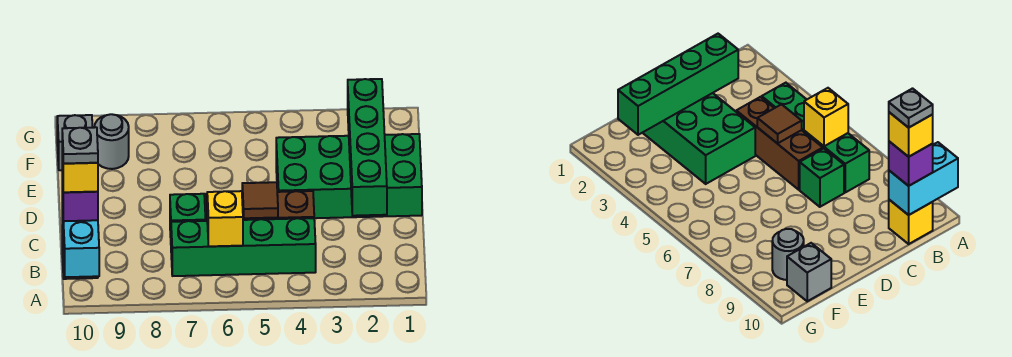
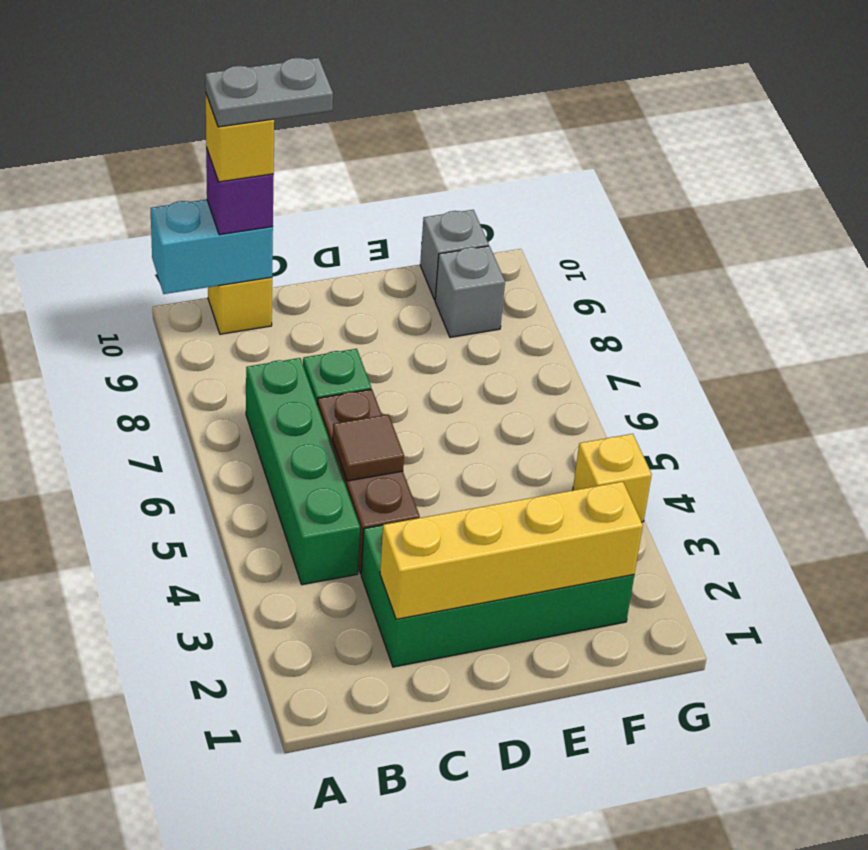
yellow brick B6 level 2 -> yellow brick G4 level 1
grey plate B10 level 5 -> grey plate B10:C10 level 5
green brick C2:F2 level 2 -> yellow brick C2:F2 level 2
green brick D1:E4 level 1 -> green brick C2:F3 level 1
grey round brick F9 level 1 -> grey brick F9 level 1

